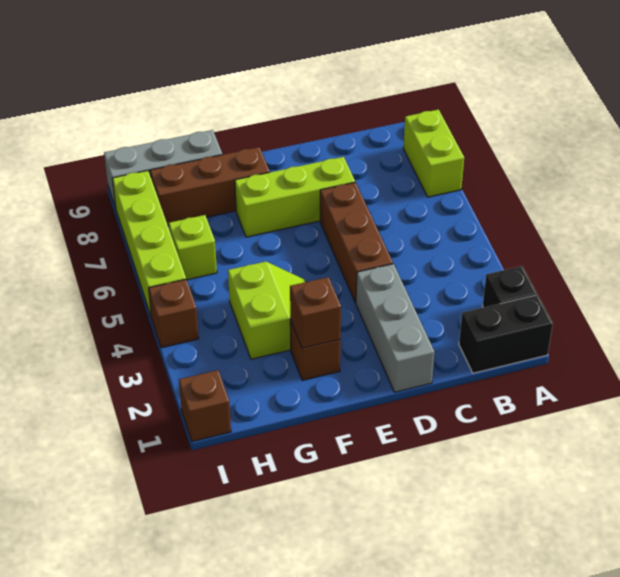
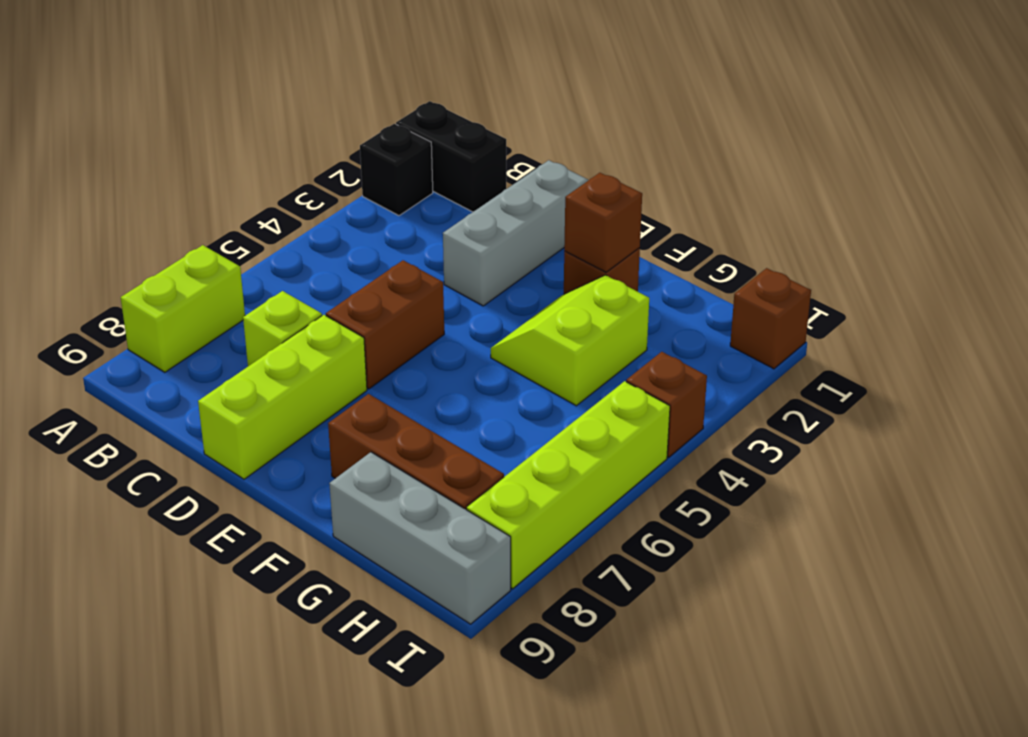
brown brick D4:D6 level 1 -> brown brick D5:D6 level 1
lime brick D7:F7 level 1 -> lime brick D7:D9 level 1
lime brick H6 level 1 -> lime brick C7 level 1

